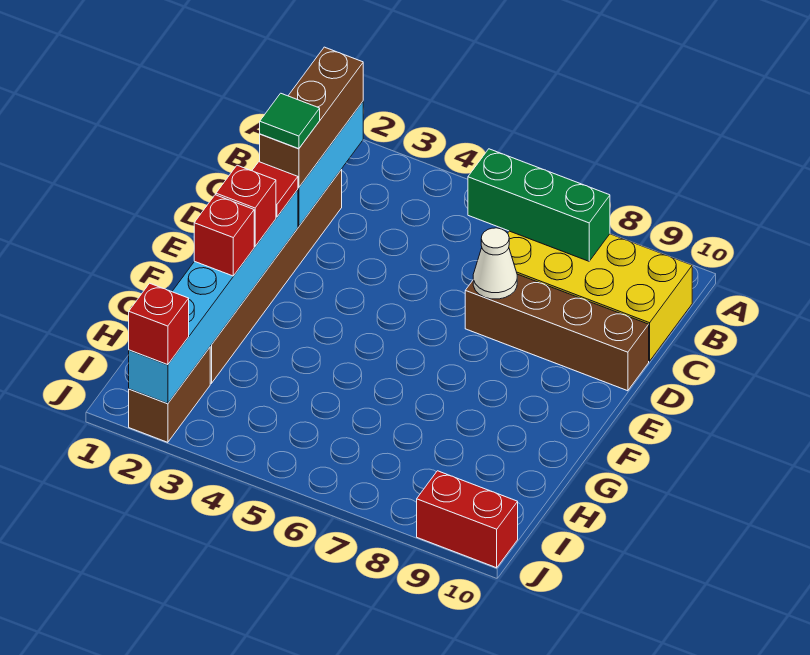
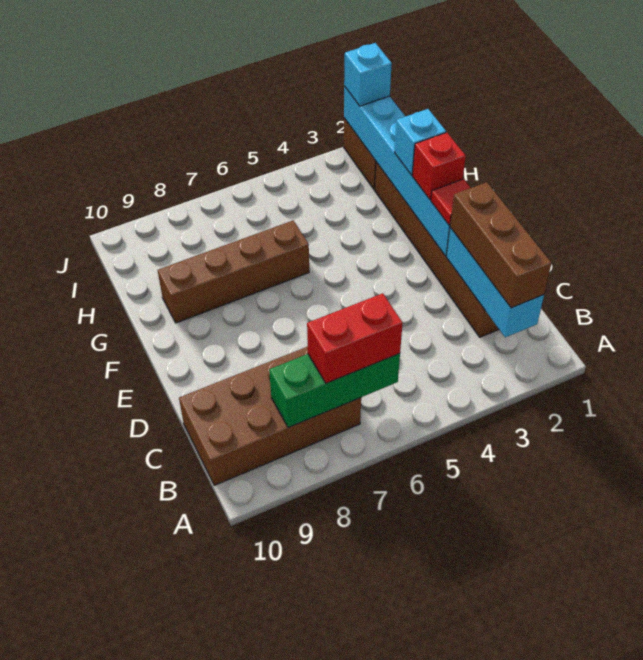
yellow brick B7:C10 level 1 -> brown brick B7:C10 level 1
green tile D2 level 4 -> none
brown brick D7:D10 level 1 -> brown brick G6:G9 level 1
white cone D7 level 2 -> none
red brick G2 level 3 -> cyan brick G2 level 3
red brick J2 level 3 -> cyan brick J2 level 3
red brick J9:J10 level 1 -> red brick B6:B7 level 3

